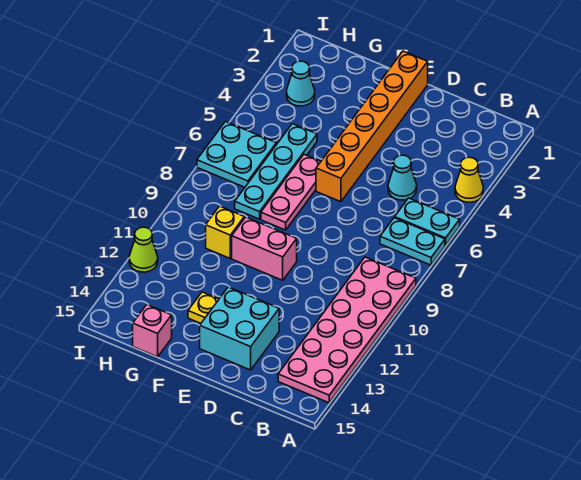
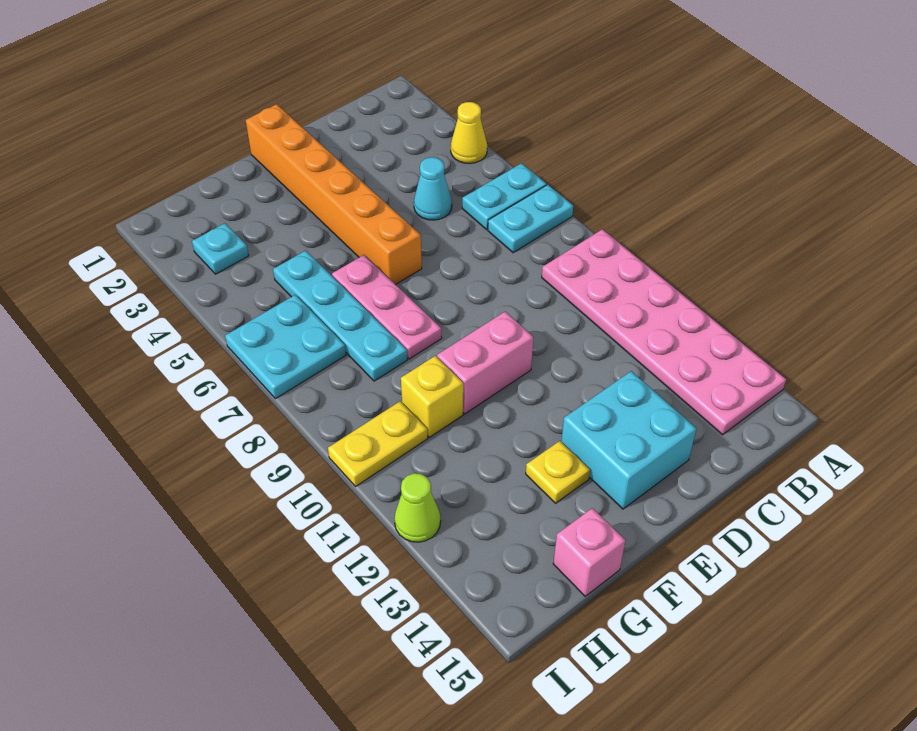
cyan cone H3 level 1 -> cyan plate H3 level 1
none -> yellow plate H10:I10 level 1

